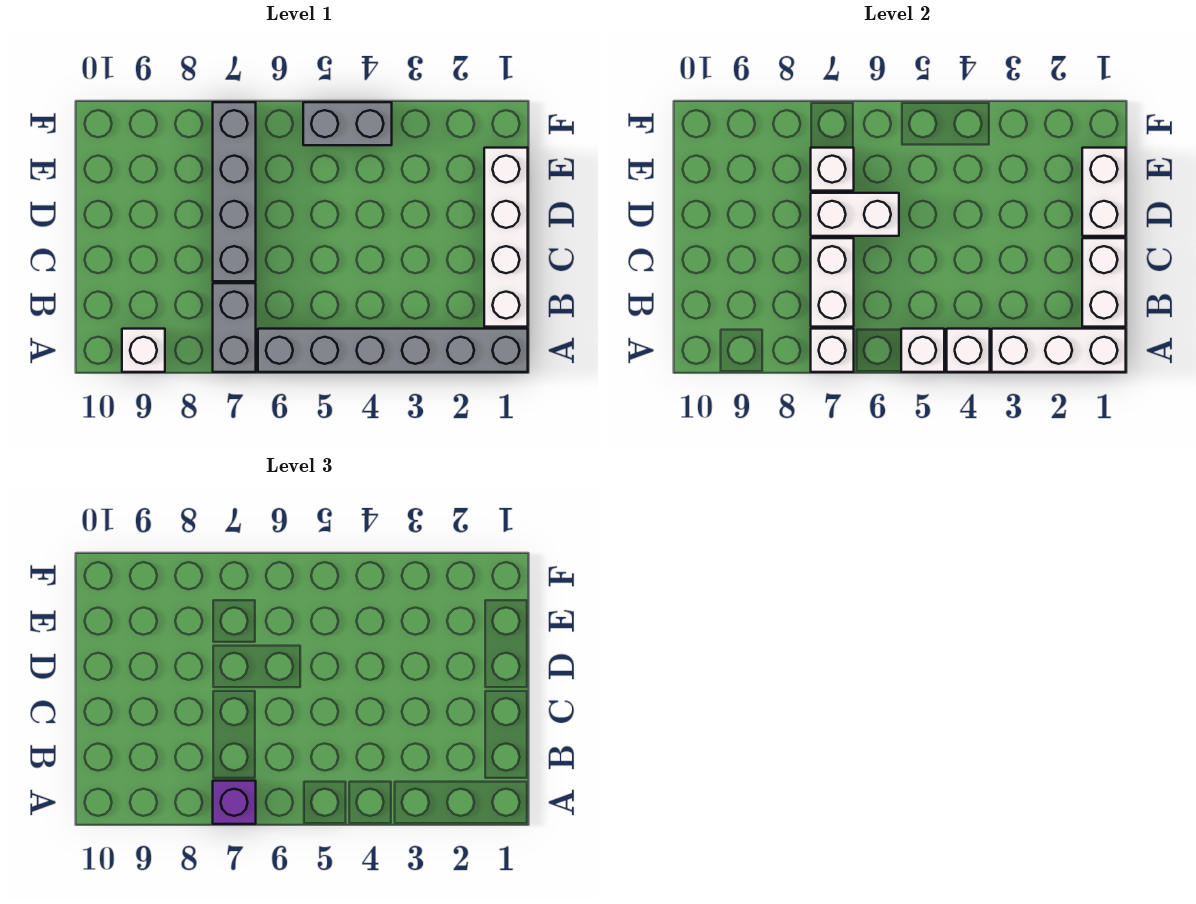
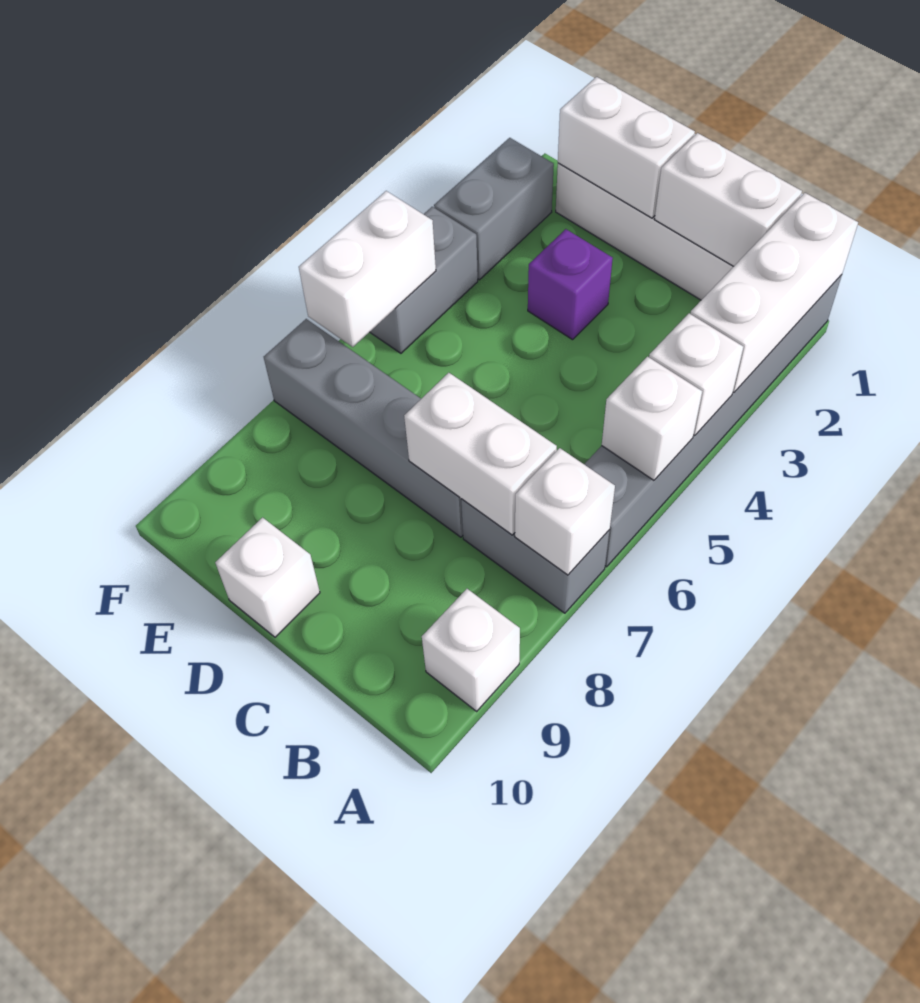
purple brick A7 level 3 -> purple brick D3 level 1
white brick D6:D7 level 2 -> white brick F5:F6 level 2
white brick E7 level 2 -> white brick D10 level 1
none -> grey brick F2:F3 level 1

